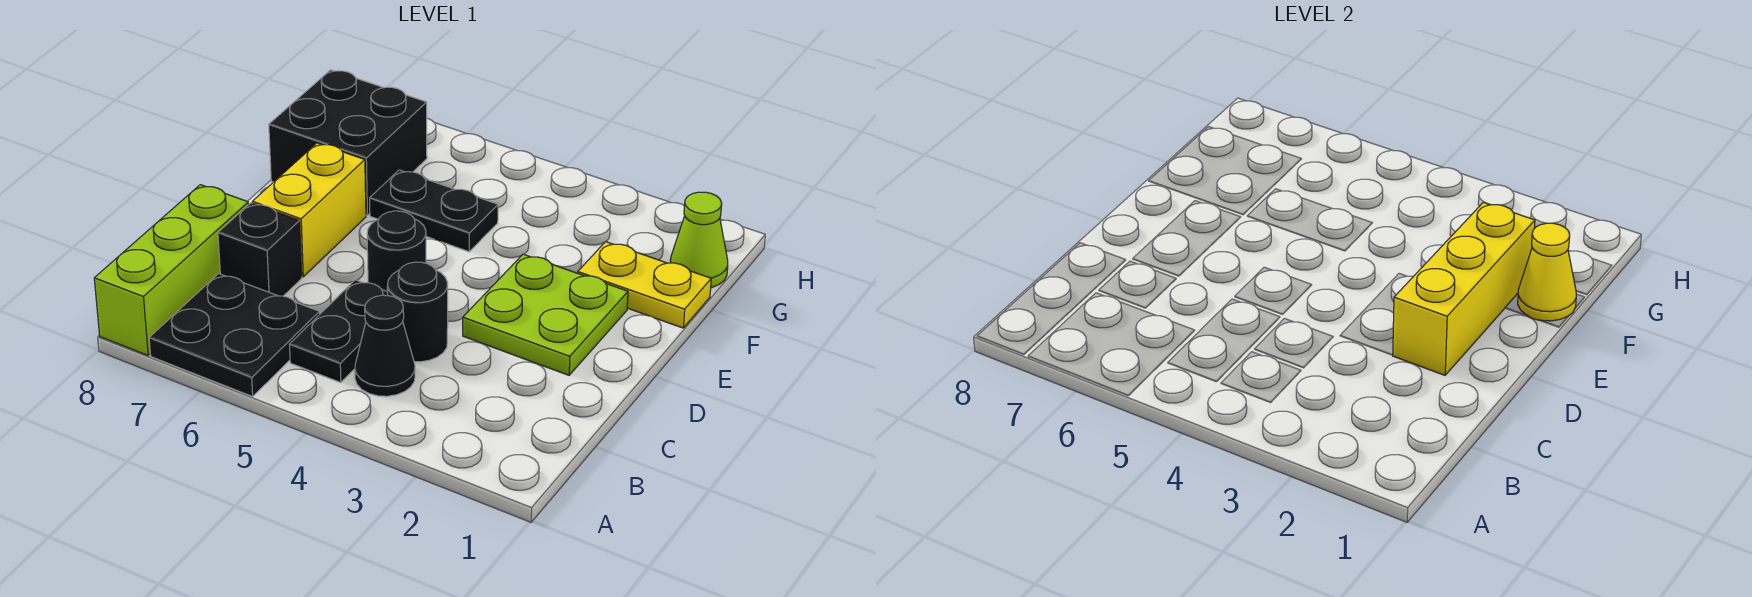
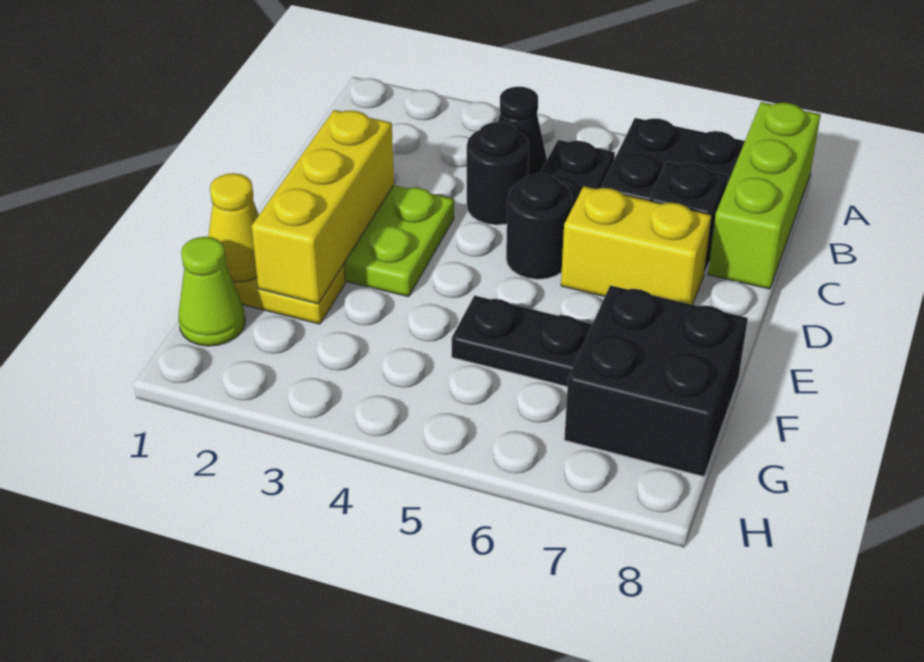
yellow brick D7:E7 level 1 -> yellow brick D6:D7 level 1

